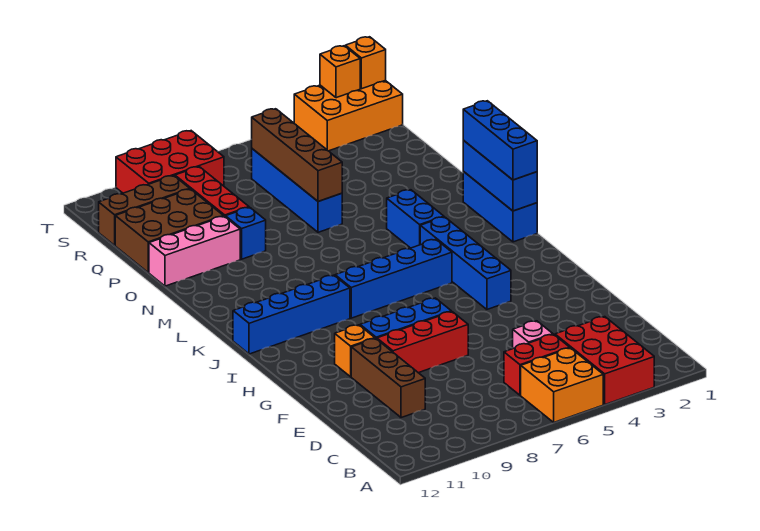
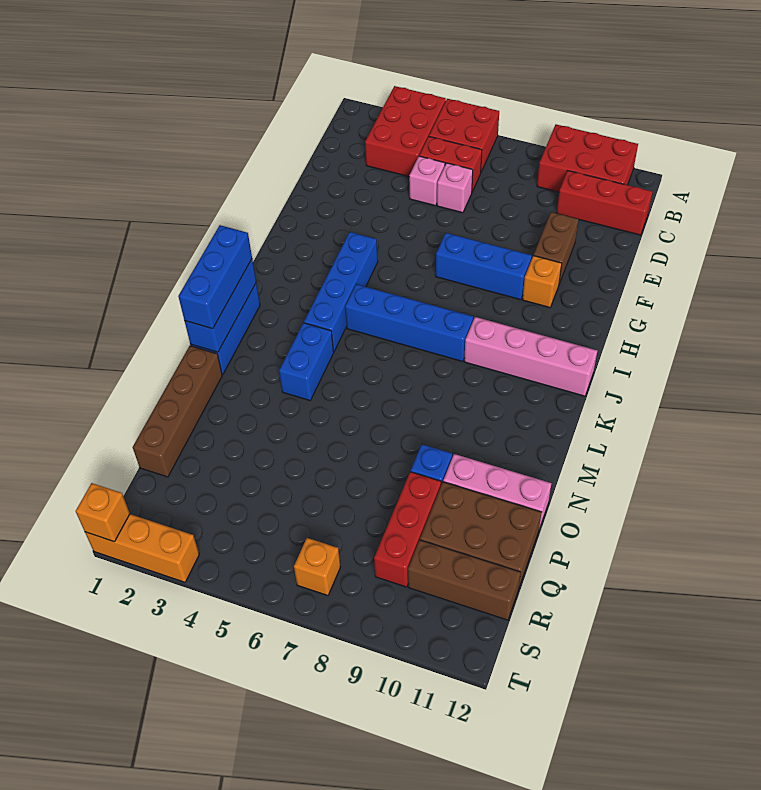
orange brick A5:B6 level 1 -> red brick A5:B6 level 1
none -> pink brick D6 level 1
brown brick D10:F10 level 1 -> brown brick E10:F10 level 1
red brick F7:F9 level 1 -> red brick C10:C12 level 1
blue brick J9:J12 level 1 -> pink brick J9:J12 level 1
blue brick O6:R6 level 1 -> none
brown brick O6:R6 level 2 -> brown brick N1:Q1 level 1
orange brick S1:T3 level 1 -> orange brick T1:T3 level 1
red brick S8:T10 level 1 -> red brick A9:B11 level 1
orange brick T2 level 2 -> orange brick S7 level 1

